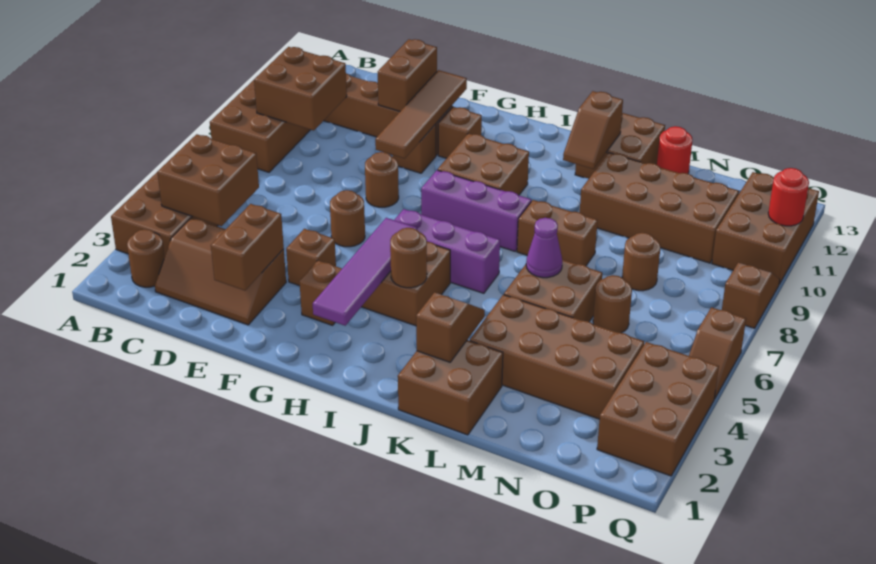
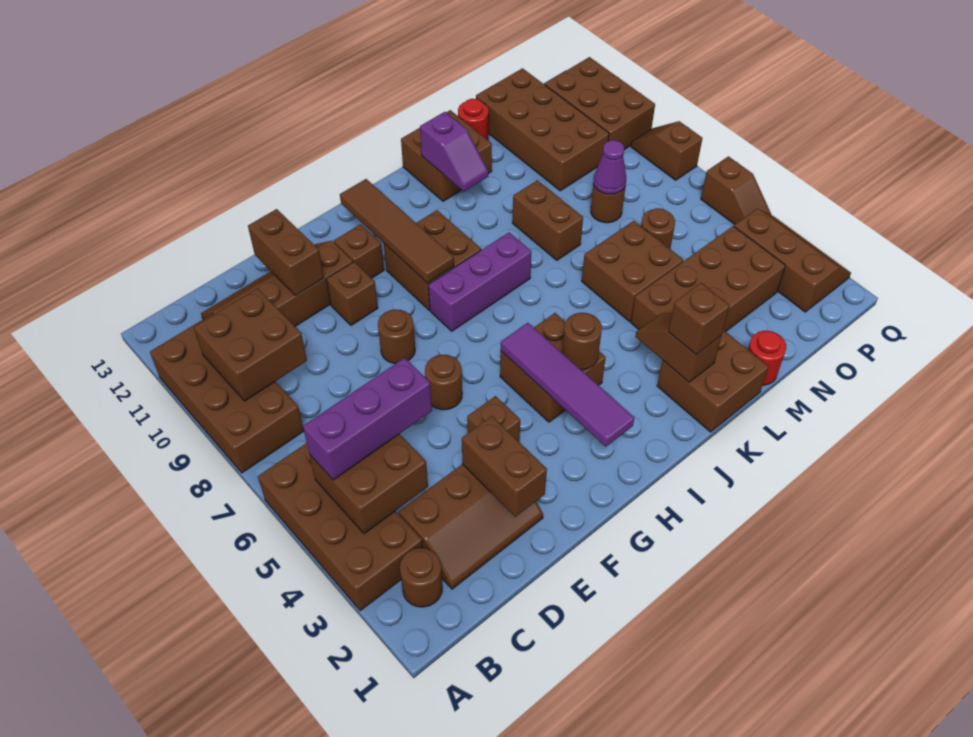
brown tile F9:F12 level 2 -> brown tile H9:H12 level 2
brown brick G3 level 1 -> brown brick K2 level 3
purple brick H6:J6 level 1 -> purple brick B5:D5 level 3
brown brick K8:L8 level 1 -> brown brick L8:L9 level 1
brown slope K11:K12 level 2 top 12 -> purple slope K11:K12 level 2 top 12
purple cone L6 level 2 -> purple cone N8 level 2
brown brick L10:O11 level 1 -> brown brick N10:O13 level 1
brown brick P2:Q4 level 1 -> brown slope P2:Q4 level 1 top P
red round brick Q11 level 2 -> red round brick M1 level 1

